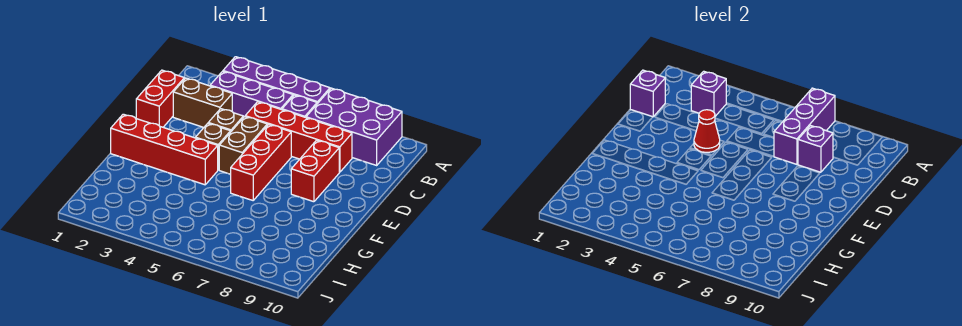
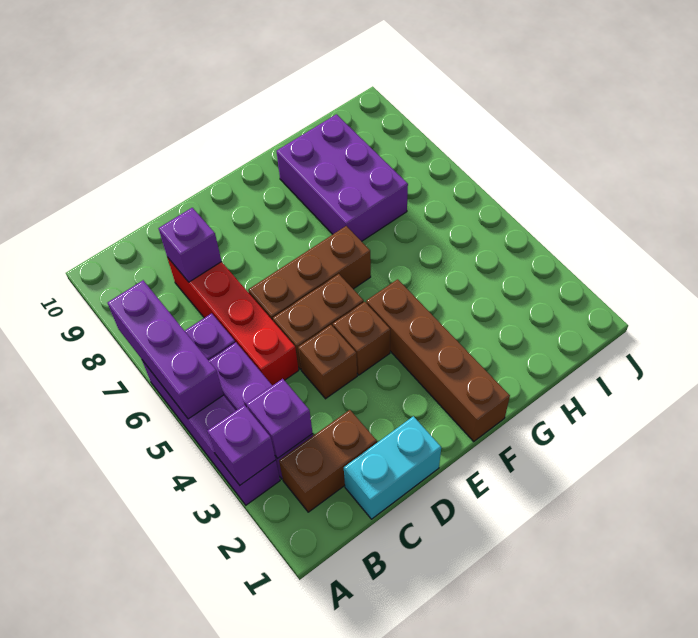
purple brick A7:B9 level 1 -> purple brick G7:H9 level 1
purple brick A7:C7 level 2 -> purple brick A5:A7 level 2
red brick C1:D1 level 1 -> cyan brick C1:D1 level 1
purple brick C1 level 2 -> purple brick A3 level 2
brown brick C2:C3 level 1 -> brown brick B2:C2 level 1
red cone D4 level 2 -> none
red brick D6:F6 level 1 -> brown brick D6:F6 level 1
red brick D8:E8 level 1 -> none
red brick F1:F4 level 1 -> brown brick F1:F4 level 1

